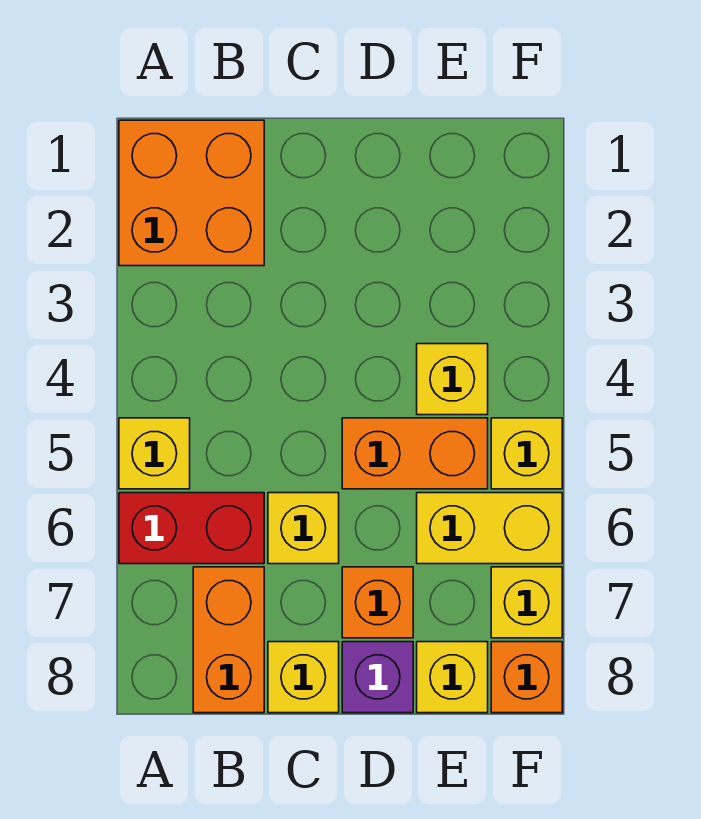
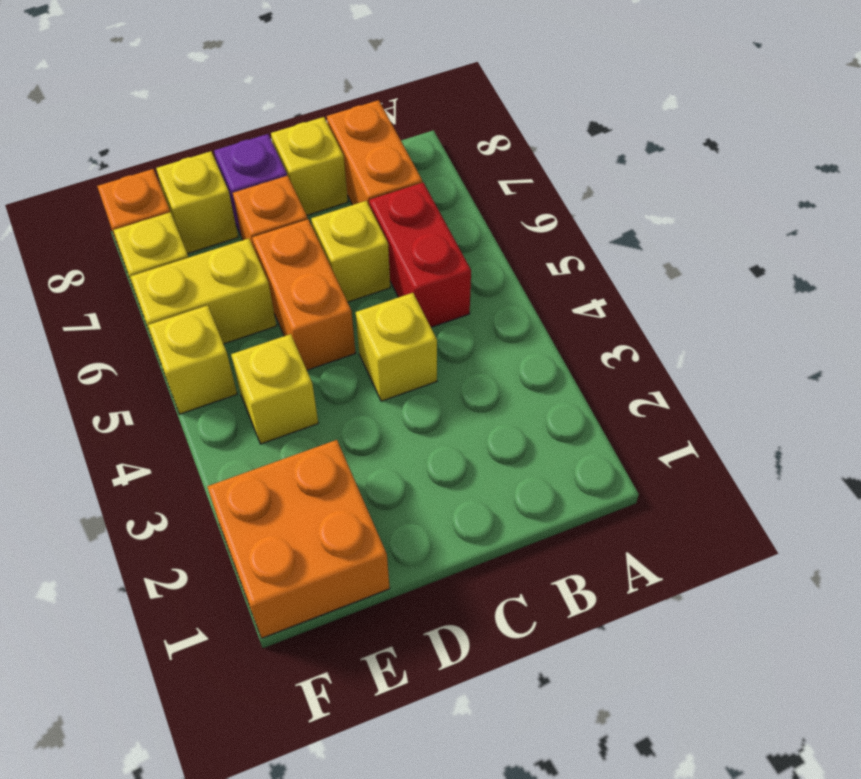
orange brick A1:B2 level 1 -> orange brick E1:F2 level 1
yellow brick A5 level 1 -> yellow brick C4 level 1
red brick A6:B6 level 1 -> red brick B5:B6 level 1
orange brick D5:E5 level 1 -> orange brick D5:D6 level 1

